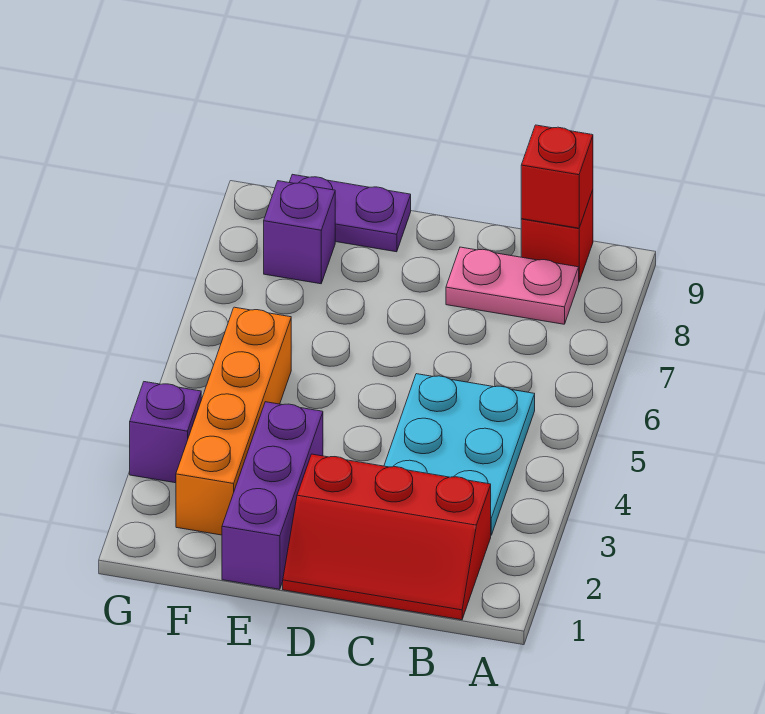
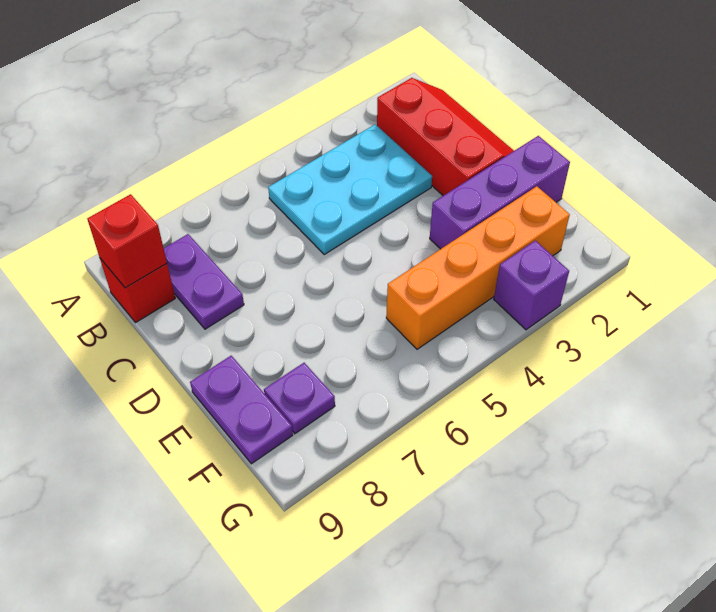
pink plate B8:C8 level 1 -> purple plate B8:C8 level 1
purple brick F8 level 1 -> purple plate F8 level 1

